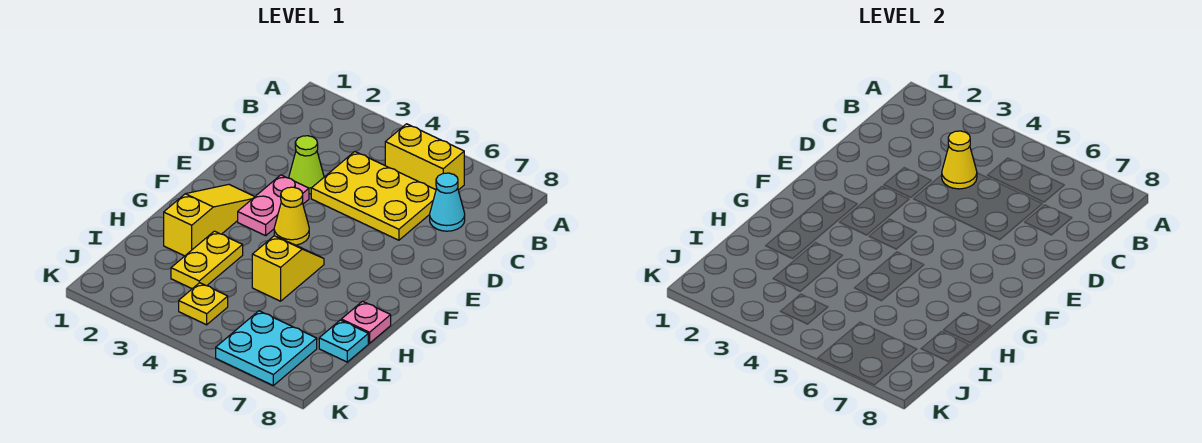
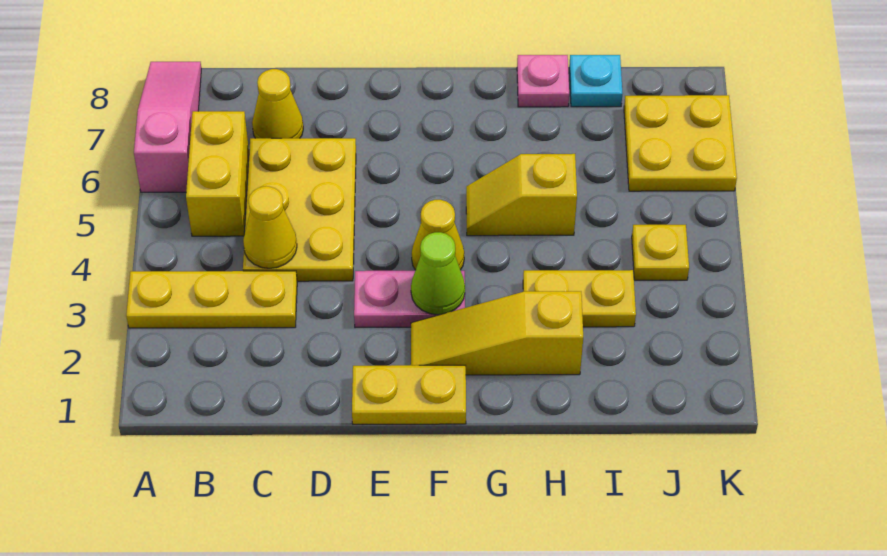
none -> yellow plate A3:C3 level 1
none -> pink slope A6:A8 level 1 top 6
cyan cone C7 level 1 -> yellow cone C7 level 1
lime cone D3 level 1 -> lime cone F3 level 2
none -> yellow plate E1:F1 level 1
cyan plate J6:K7 level 1 -> yellow plate J6:K7 level 1

